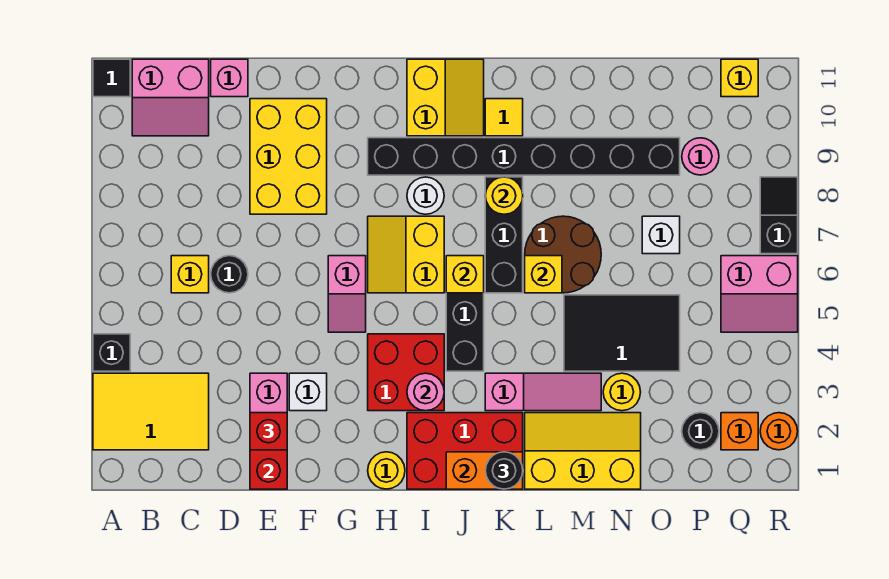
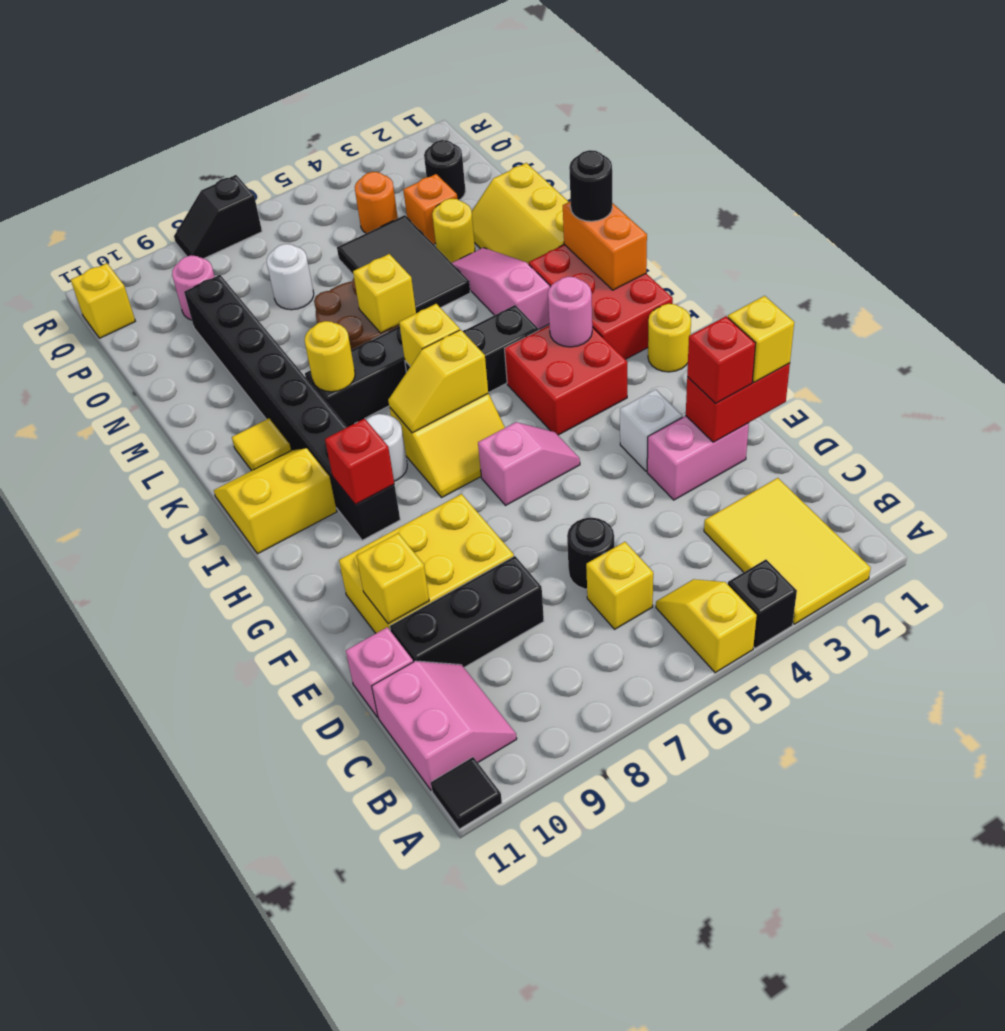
none -> yellow slope A5:B5 level 1 top A
none -> black brick D8:D10 level 1
none -> yellow brick E1 level 3
none -> yellow brick E10 level 2
none -> red brick H9 level 2
none -> yellow slope I6:I7 level 2 top 6
white brick O7 level 1 -> white round brick O7 level 1
orange brick Q2 level 1 -> orange brick O3 level 1
pink slope Q5:R6 level 1 top 6 -> none
orange round brick R2 level 1 -> orange round brick P4 level 1

